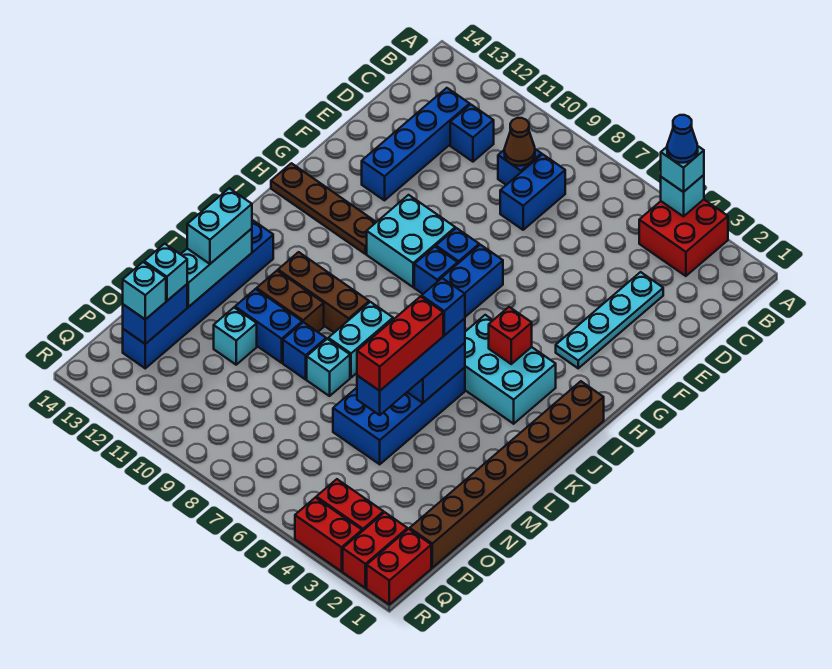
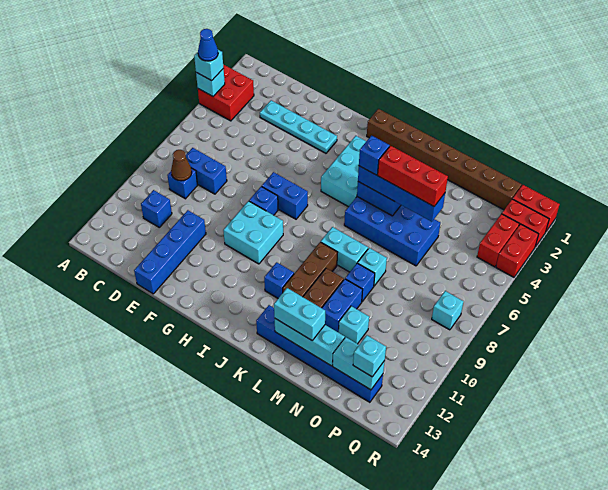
blue brick C12:F12 level 1 -> blue brick E11:E14 level 1
blue brick H8 level 1 -> blue brick J11 level 1
brown plate H11:H14 level 1 -> none
red brick I4 level 2 -> none
blue brick O13:P13 level 2 -> cyan brick O13:P13 level 2
cyan brick O13 level 3 -> cyan brick Q8 level 1

